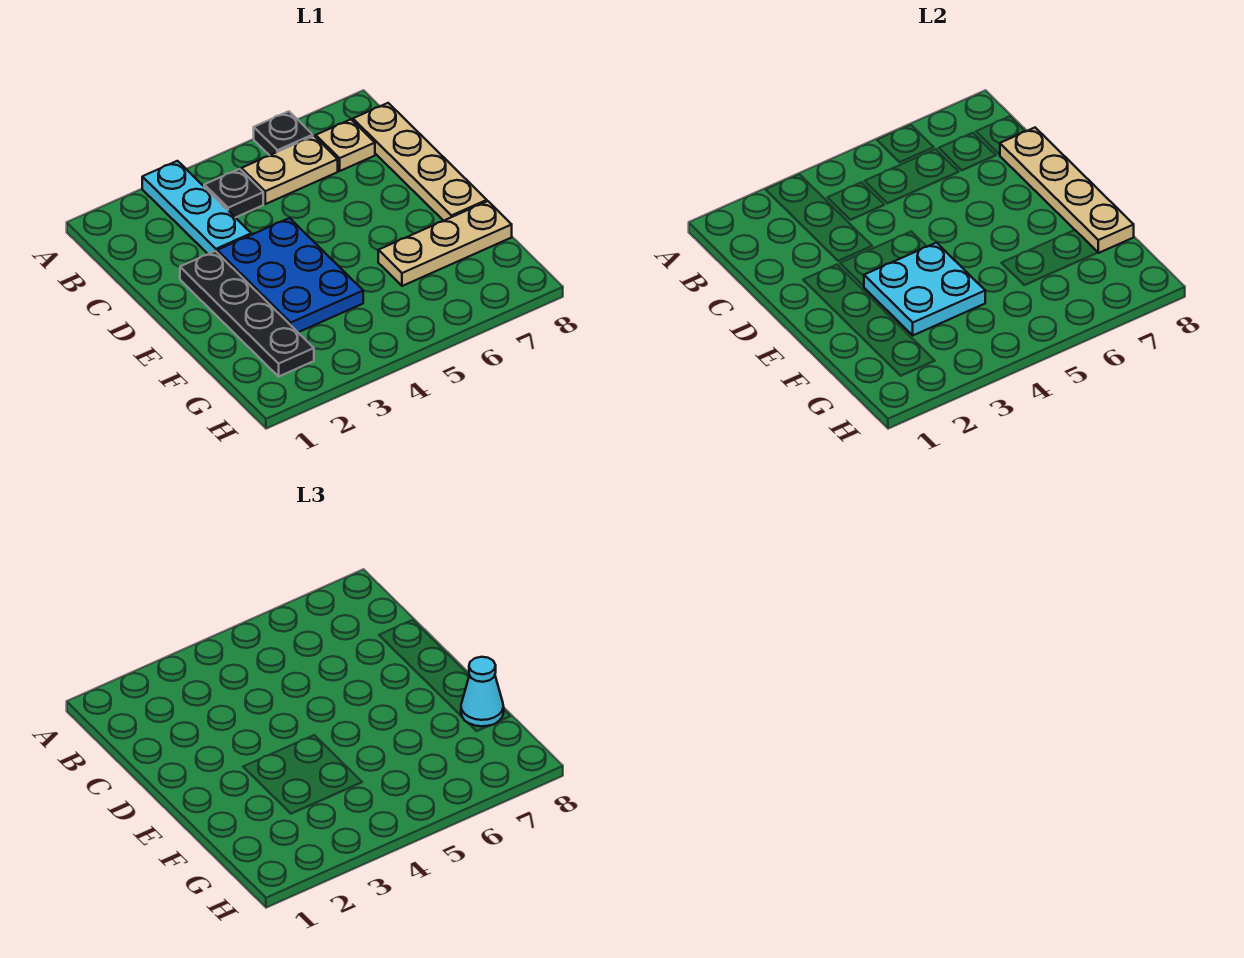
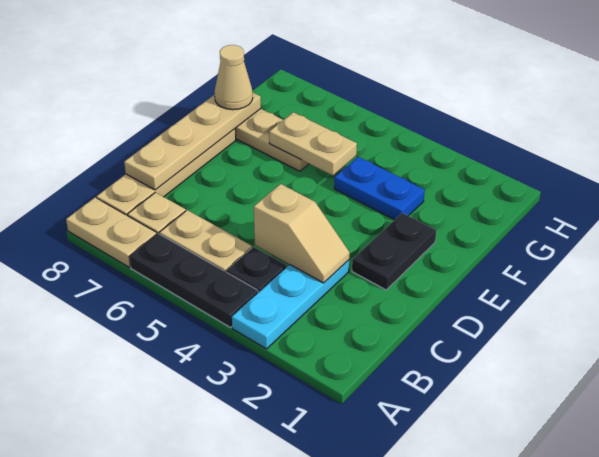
black plate A6 level 1 -> black plate A4:A6 level 1
none -> tan plate A7:A8 level 1
none -> tan slope C3:C4 level 2 top 4
black plate D2:G2 level 1 -> black plate D2:E2 level 1
blue plate D3:F4 level 1 -> blue plate F3:F4 level 1
cyan plate E3:F4 level 2 -> none
none -> tan plate F5:F6 level 2
cyan cone F8 level 3 -> tan cone F8 level 3

